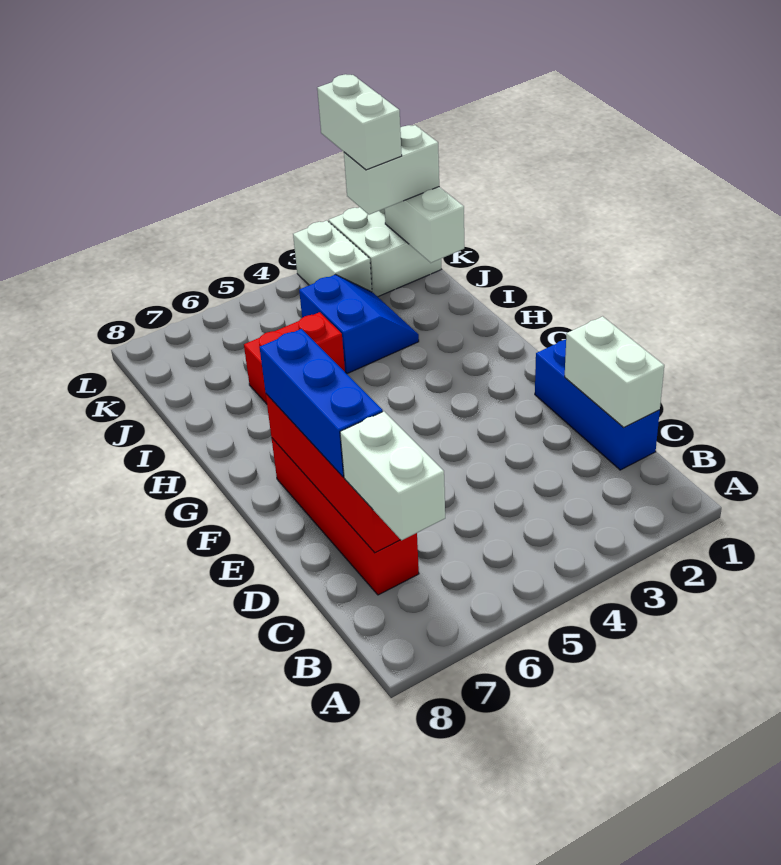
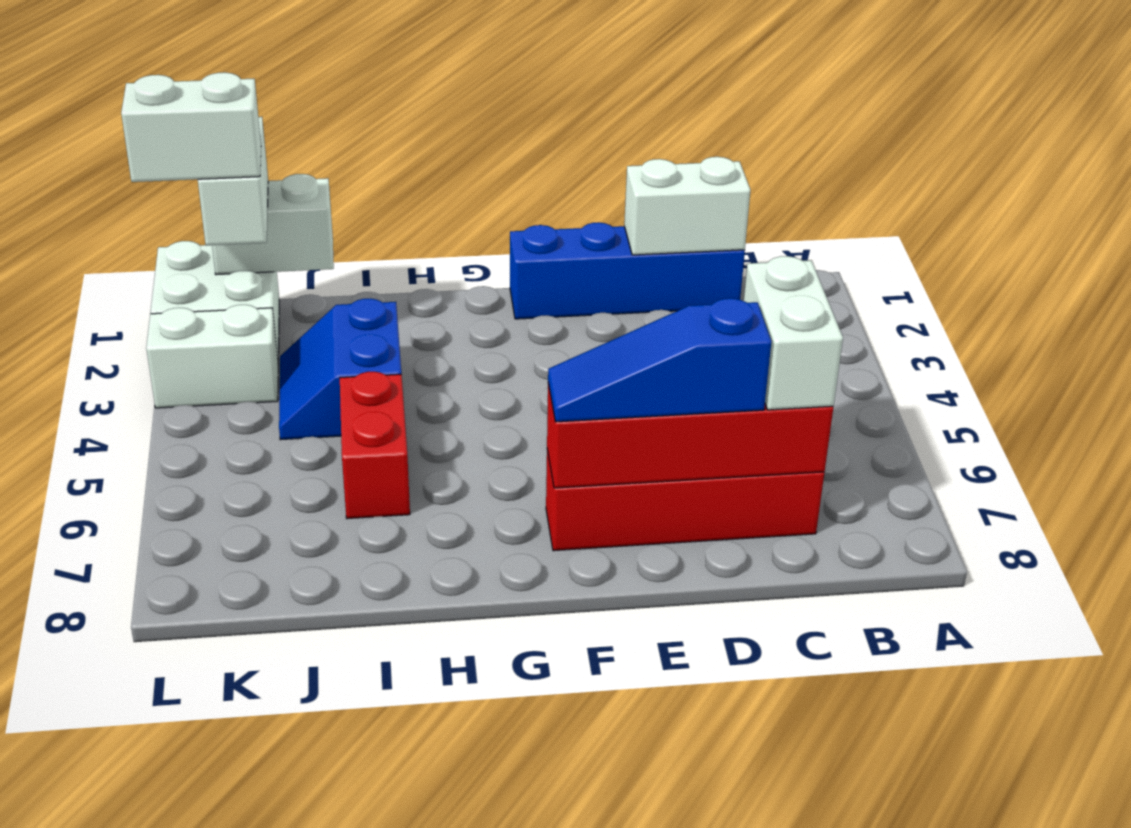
white brick B7:C7 level 3 -> white brick C6:C7 level 3
blue brick C1:E1 level 1 -> blue brick C1:F1 level 1
blue brick D7:F7 level 3 -> blue slope D7:F7 level 3 top D
blue slope I3:J4 level 1 top 4 -> blue slope I3:J4 level 1 top I

